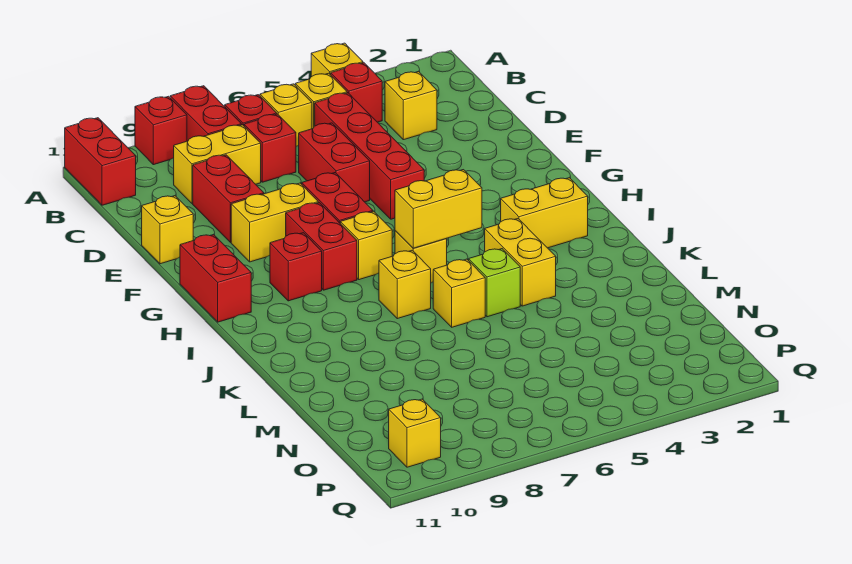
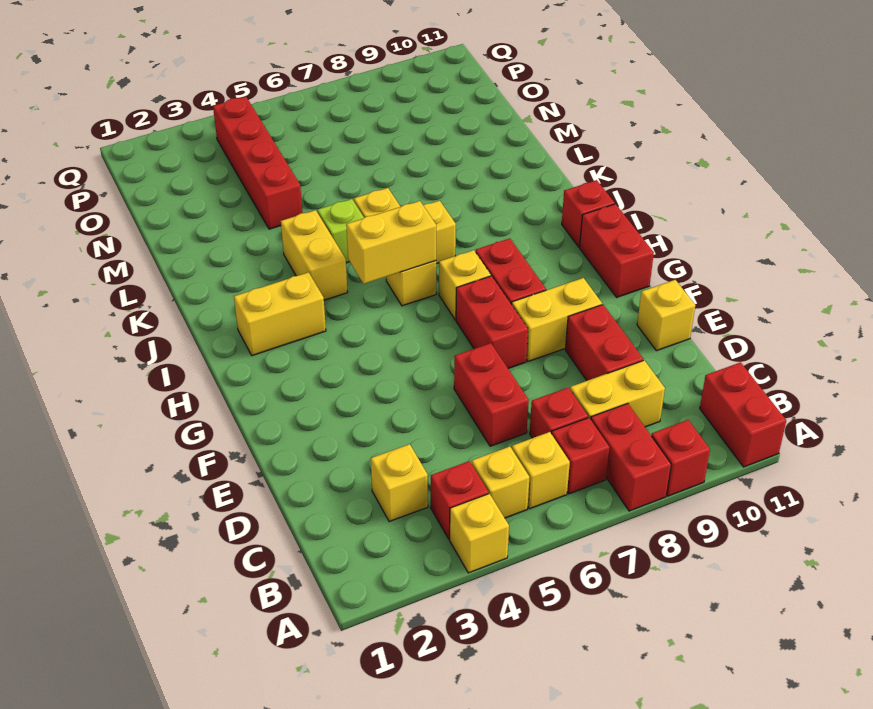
red brick C5:F5 level 1 -> red brick M4:P4 level 1
red brick H9 level 1 -> red brick I11 level 1
yellow brick P10 level 1 -> none

